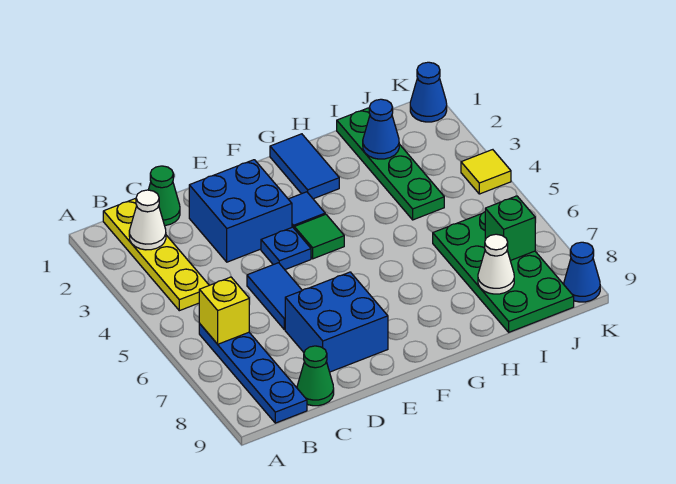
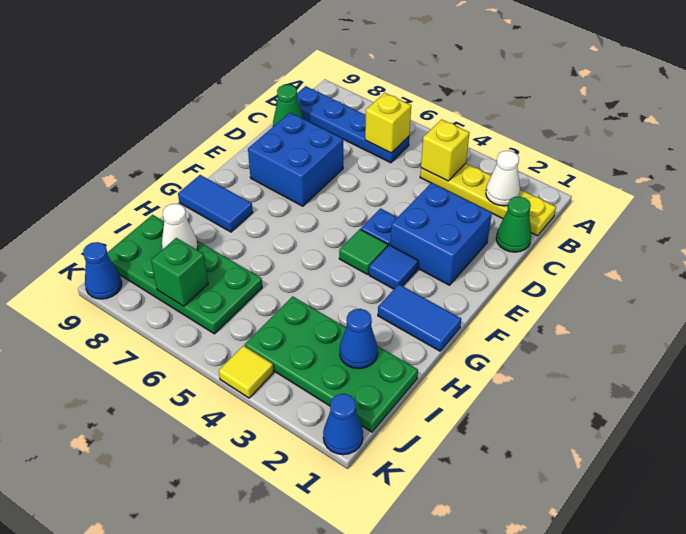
none -> yellow brick B4 level 2
blue tile D5:D6 level 1 -> blue tile G8:G9 level 1
green plate I1:I4 level 1 -> green plate I1:J4 level 1

